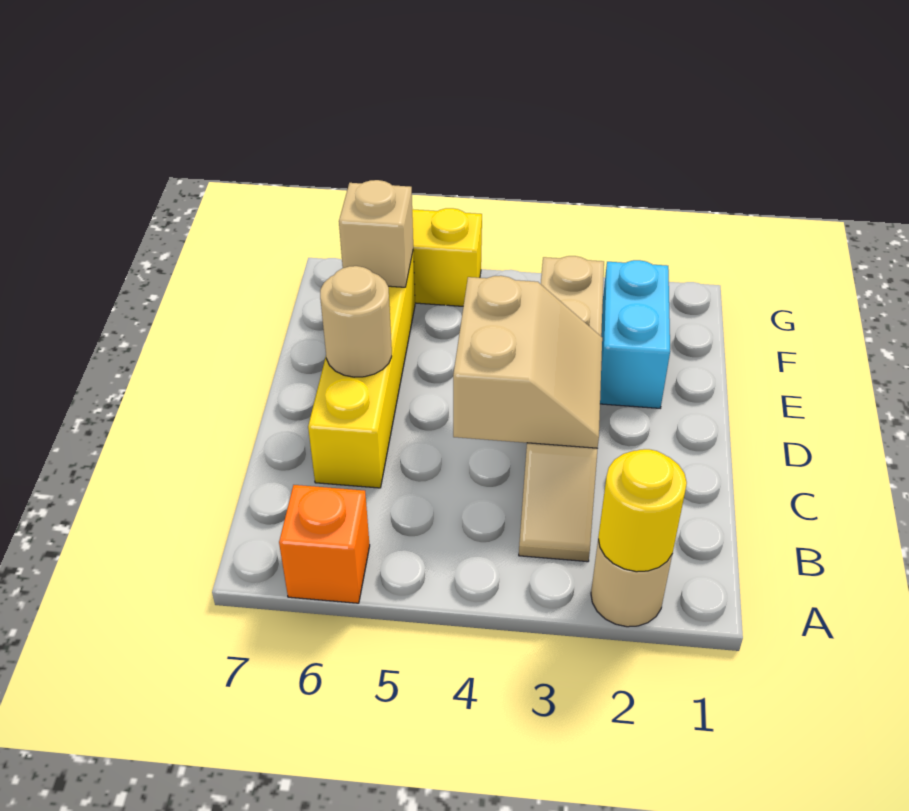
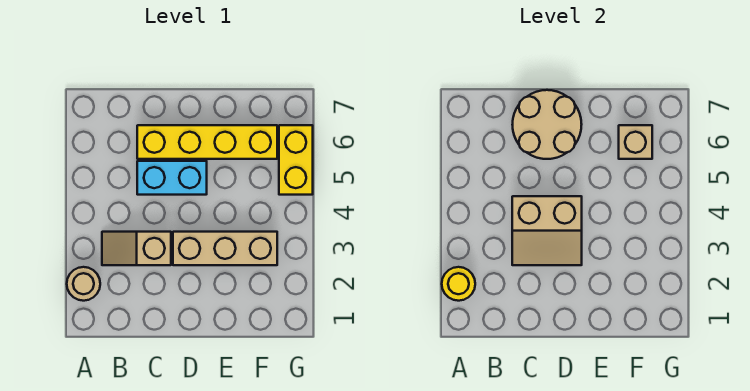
orange brick A6 level 1 -> none
tan round brick D6 level 2 -> tan round brick C6:D7 level 2
cyan brick E2:F2 level 1 -> cyan brick C5:D5 level 1

